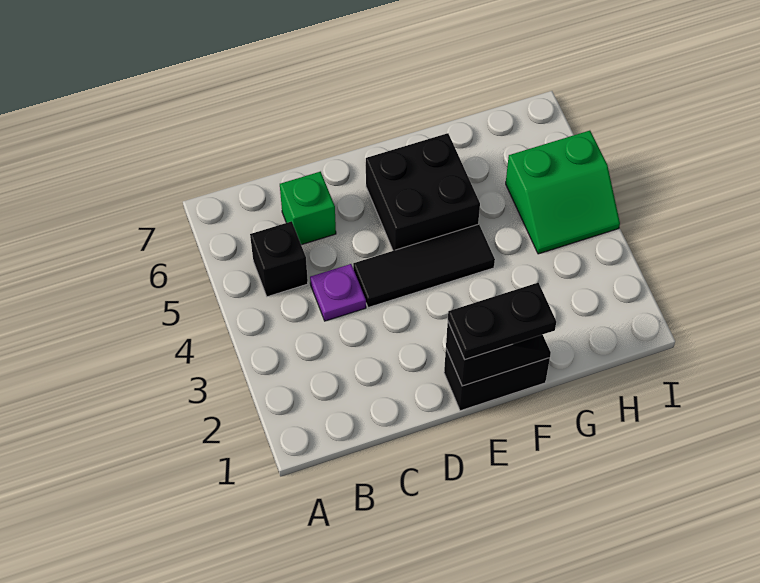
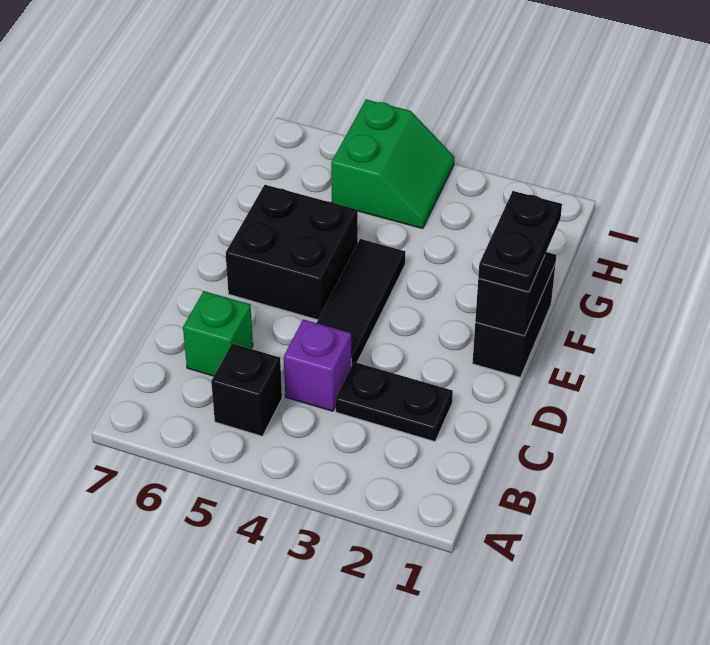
none -> black plate C2:C3 level 1
purple plate C4 level 1 -> purple brick C4 level 1

